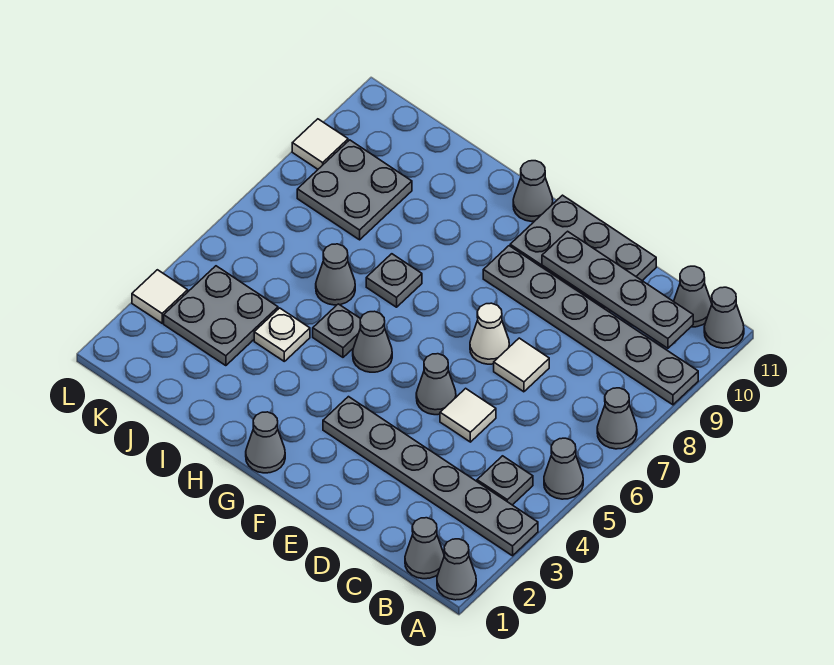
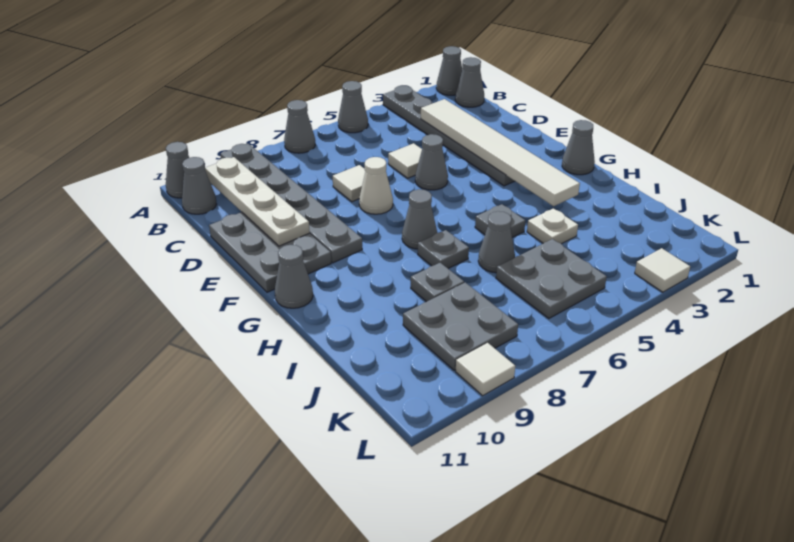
grey plate B4 level 1 -> grey plate I8 level 1
grey plate B10:E10 level 2 -> white plate B10:E10 level 2
none -> white tile C3:H3 level 2
grey cone G5 level 1 -> grey cone G7 level 1
grey plate J3:K4 level 1 -> grey plate J5:K6 level 1

